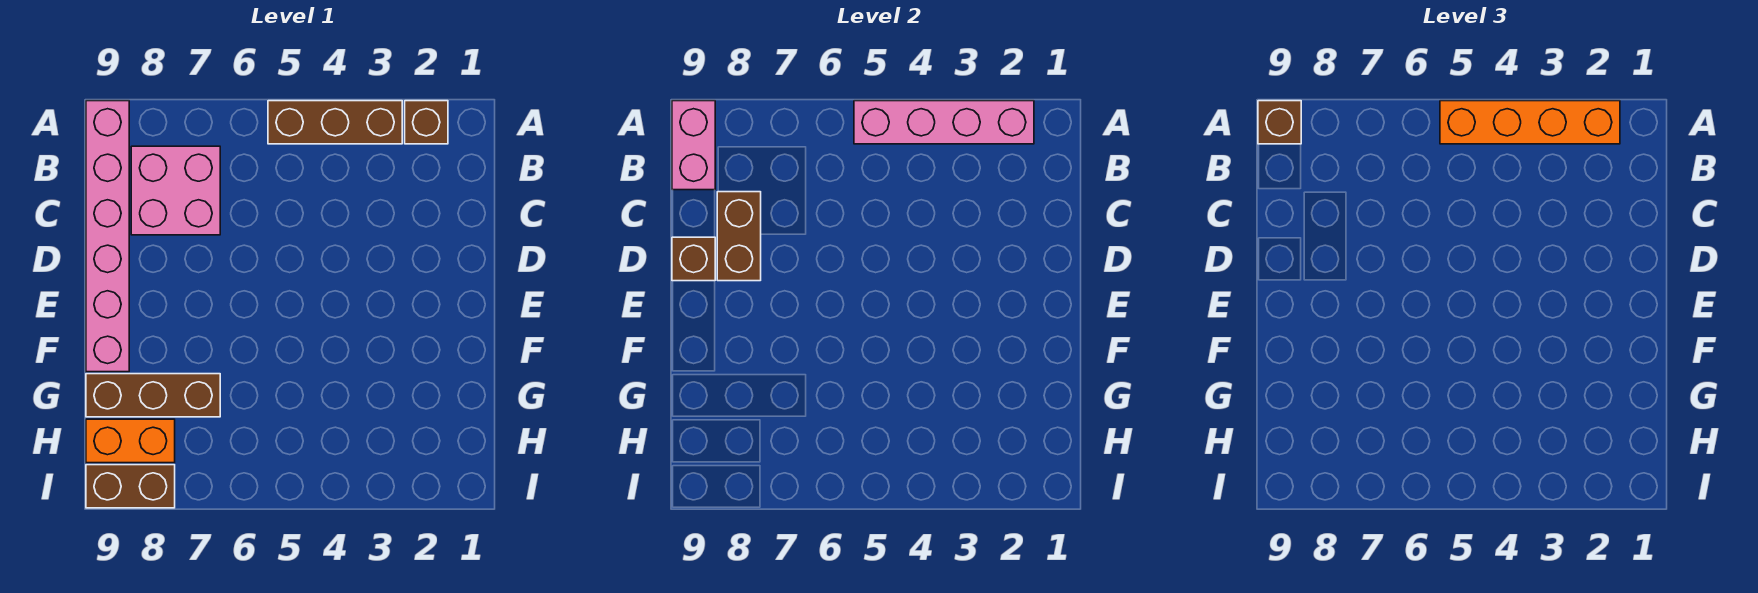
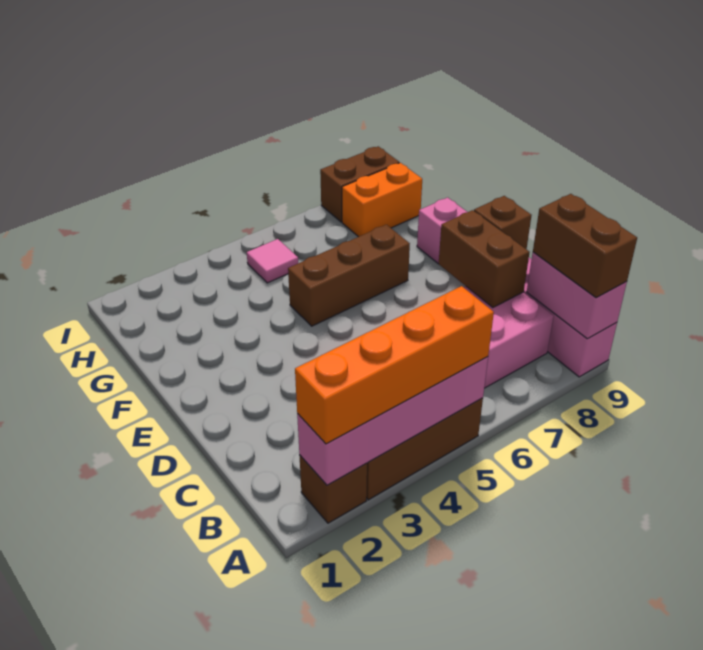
brown brick A9 level 3 -> brown brick A9:B9 level 3
brown brick G7:G9 level 1 -> brown brick F5:F7 level 1
none -> pink tile H5 level 1

